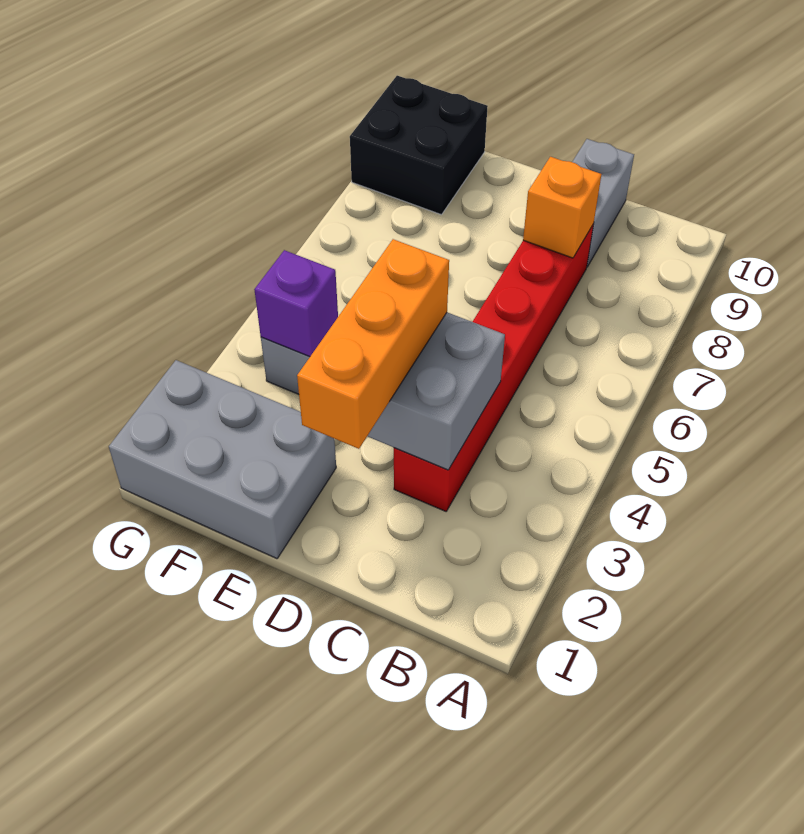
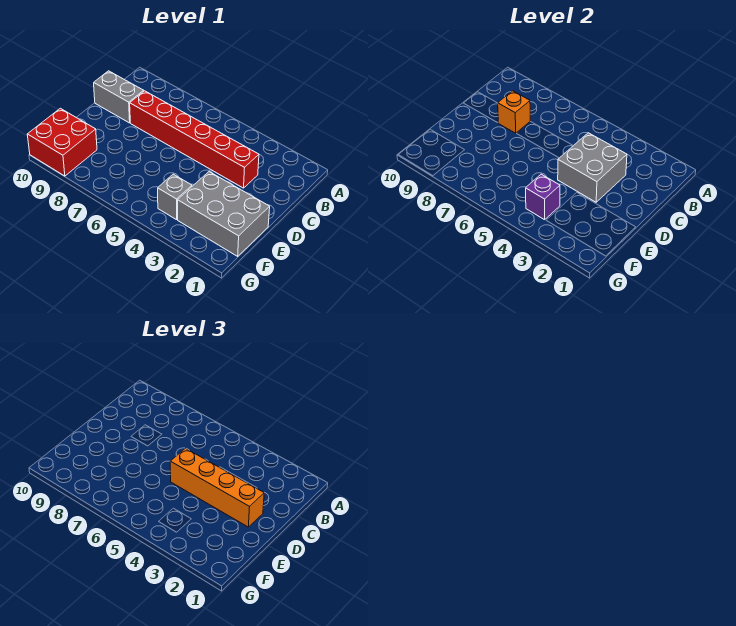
orange brick D2:D4 level 3 -> orange brick D2:D5 level 3
grey brick E1:G2 level 1 -> grey brick E1:F3 level 1
black brick F9:G10 level 1 -> red brick F9:G10 level 1

